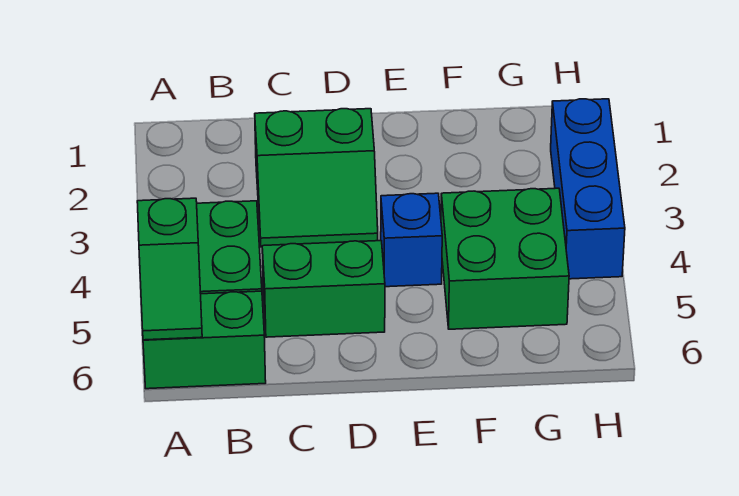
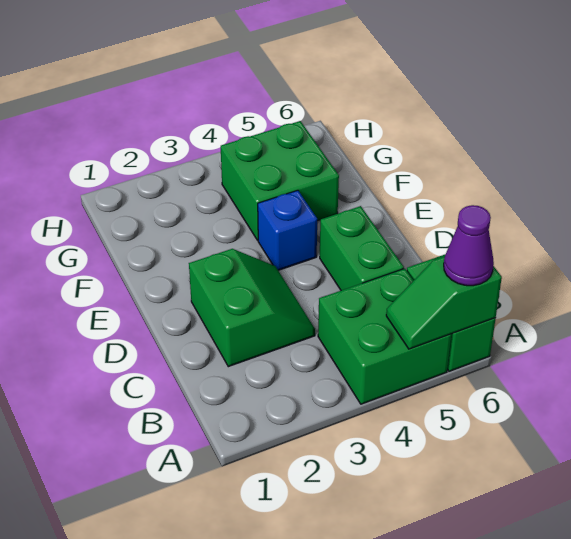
green slope A5:A6 level 2 top 5 -> green slope A5:A6 level 2 top 6
none -> purple cone A6 level 3
blue brick H2:H4 level 1 -> none

